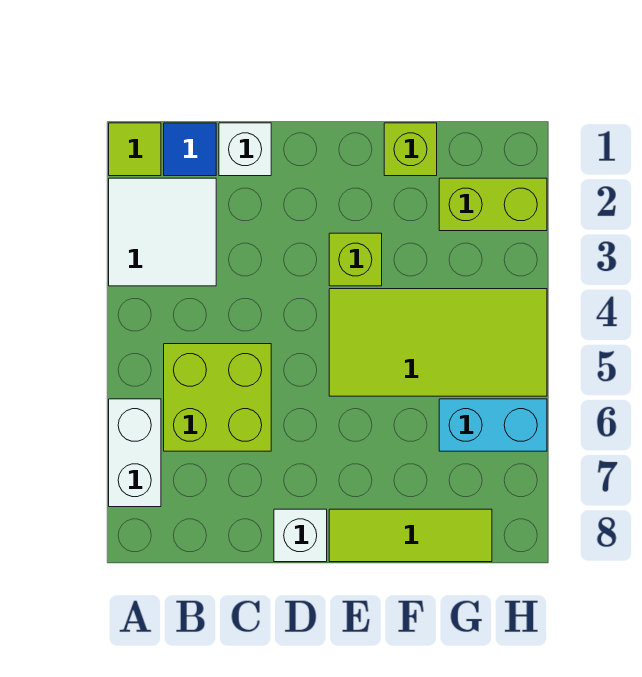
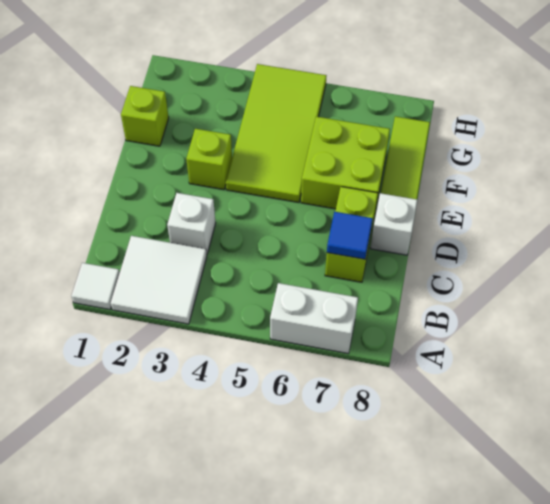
lime tile A1 level 1 -> white tile A1 level 1
blue tile B1 level 1 -> blue tile C7 level 2
lime brick B5:C6 level 1 -> lime brick E6:F7 level 1
white brick C1 level 1 -> white brick C3 level 1
lime brick G2:H2 level 1 -> lime brick C7:D7 level 1
cyan brick G6:H6 level 1 -> none

